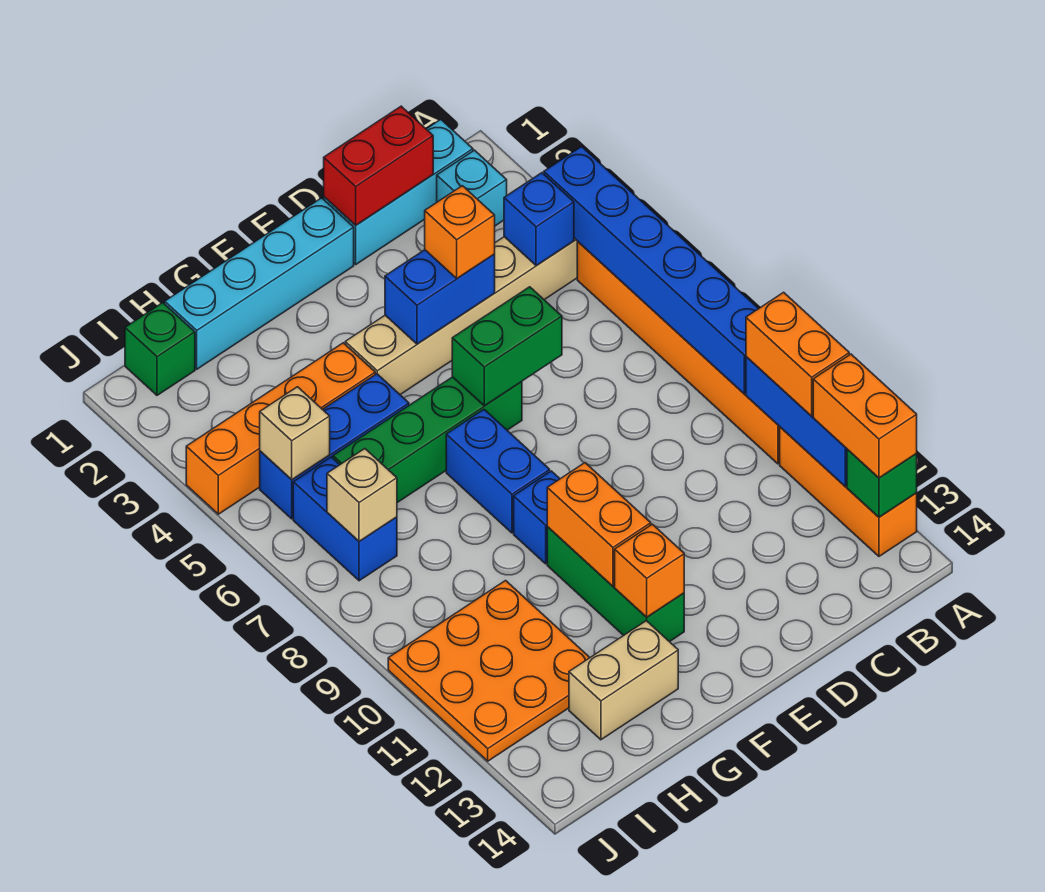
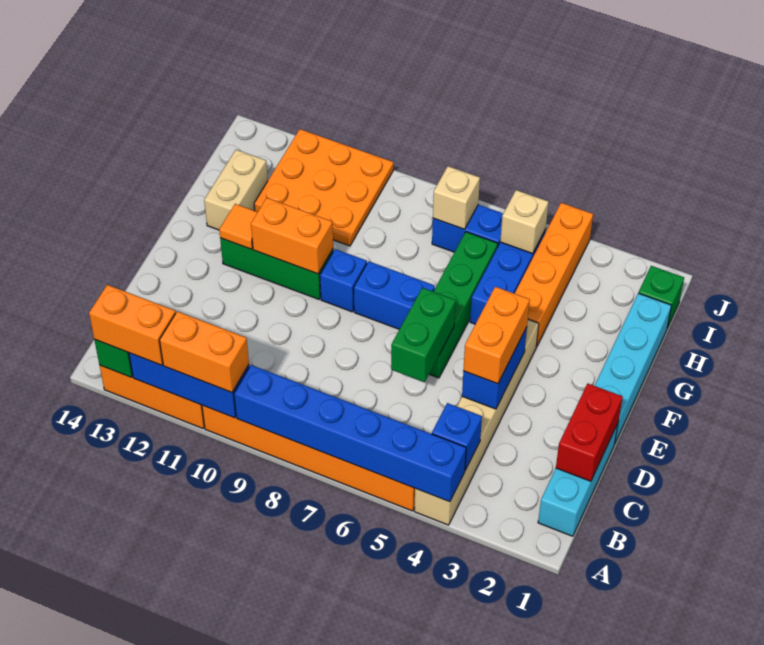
cyan brick B2 level 1 -> none
orange brick D4 level 3 -> orange brick D4:E4 level 3
orange brick F12 level 2 -> orange tile F12 level 2

